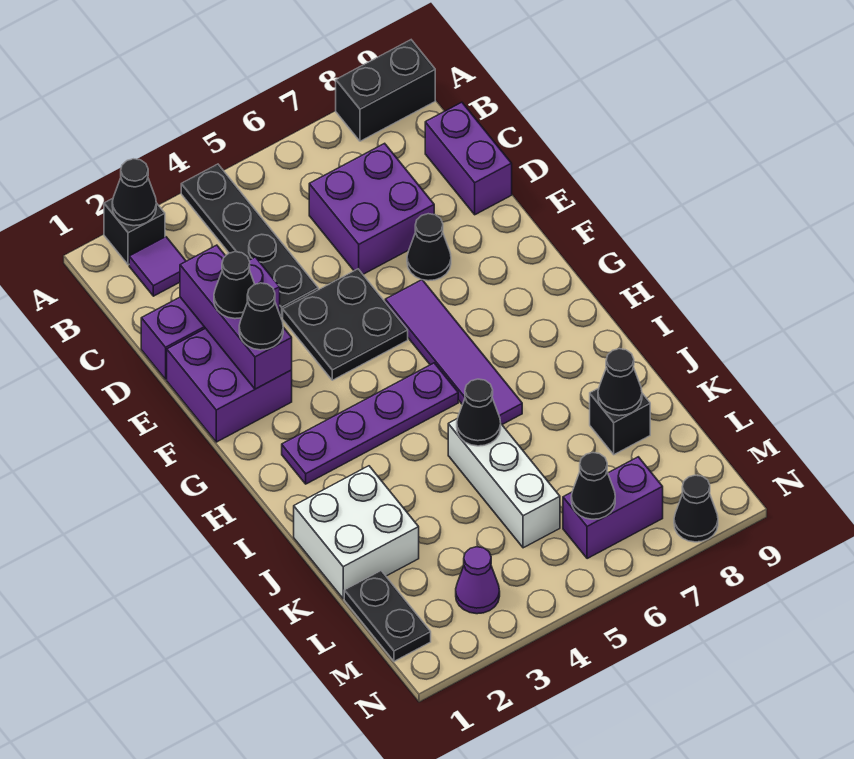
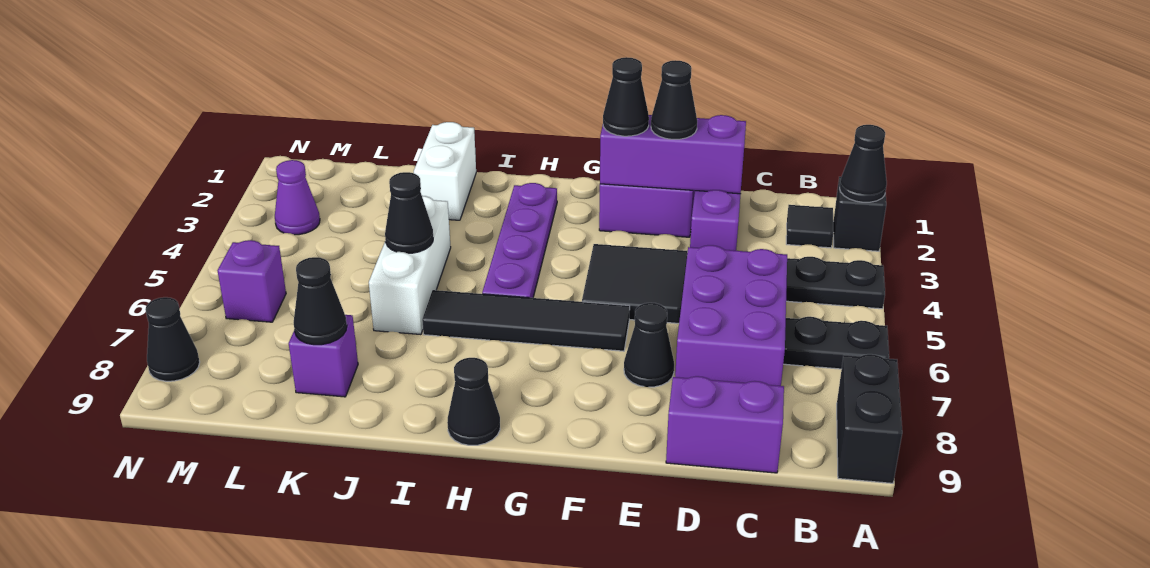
purple tile B2 level 1 -> black tile B2 level 1
purple brick C6:D7 level 1 -> purple brick C5:D7 level 1
black plate E4:F5 level 1 -> black tile E4:F5 level 1
purple tile F6:I6 level 1 -> black tile F6:I6 level 1
white brick J1:K2 level 1 -> white brick J1:J2 level 1
white brick J5:L5 level 1 -> white brick J4:J6 level 1
black brick K8 level 1 -> purple brick K8 level 1
black plate L1:M1 level 1 -> black plate A6:B6 level 1
purple brick M6:M7 level 1 -> purple brick M6 level 1
black cone M6 level 2 -> black cone H9 level 1

